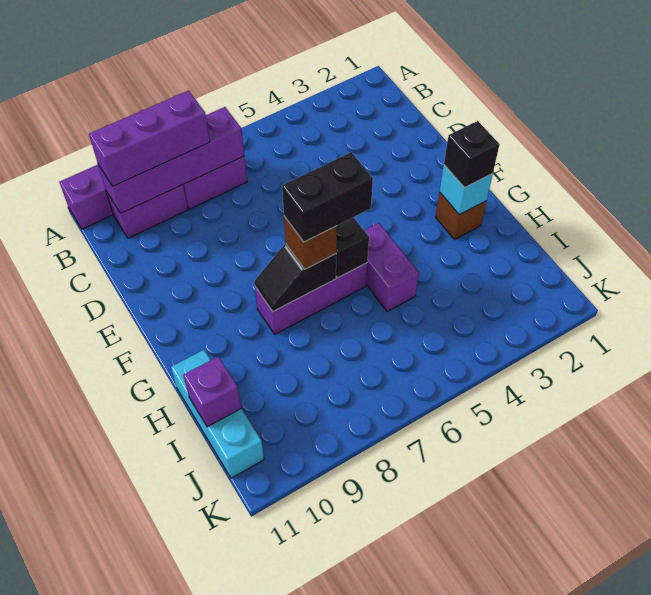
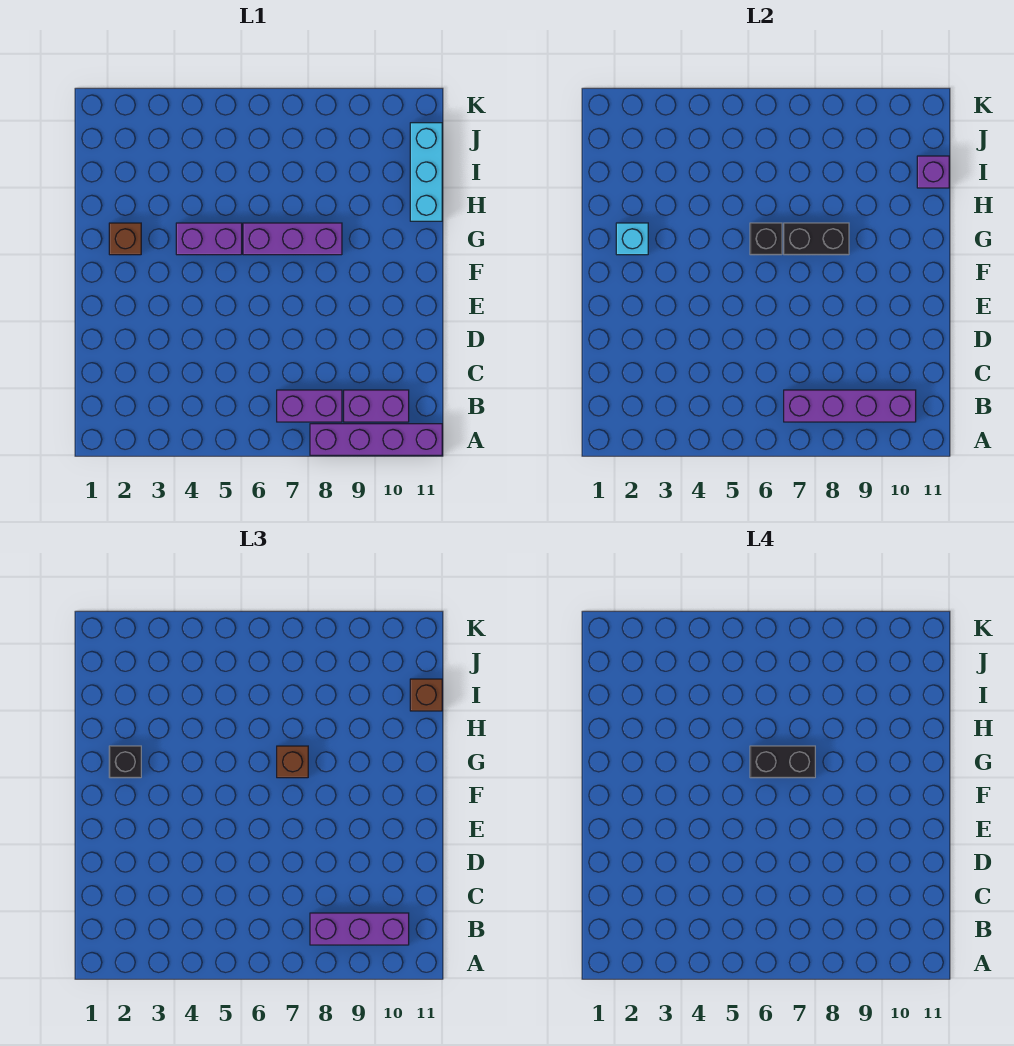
purple brick G5:H5 level 1 -> purple brick G4:G5 level 1
black slope G7:G8 level 2 top 7 -> black brick G7:G8 level 2
none -> brown brick I11 level 3

